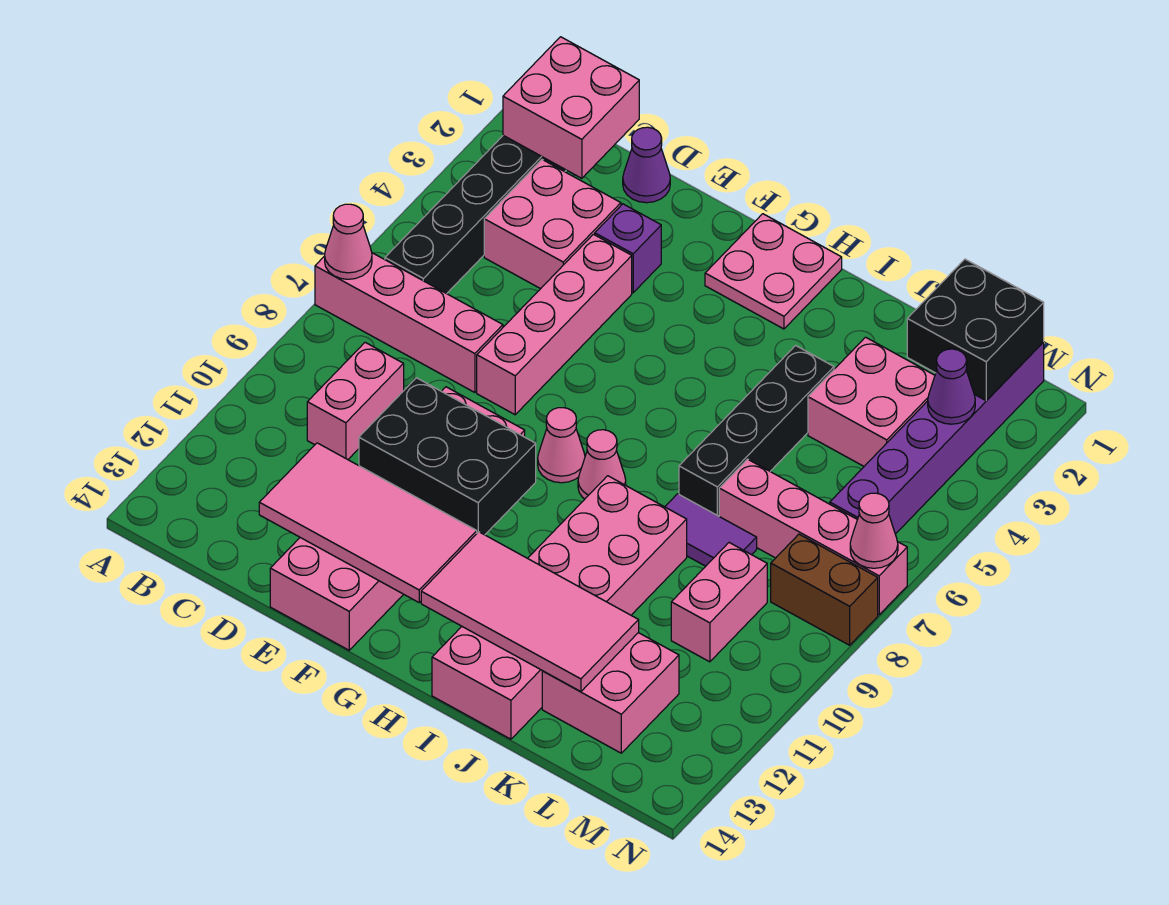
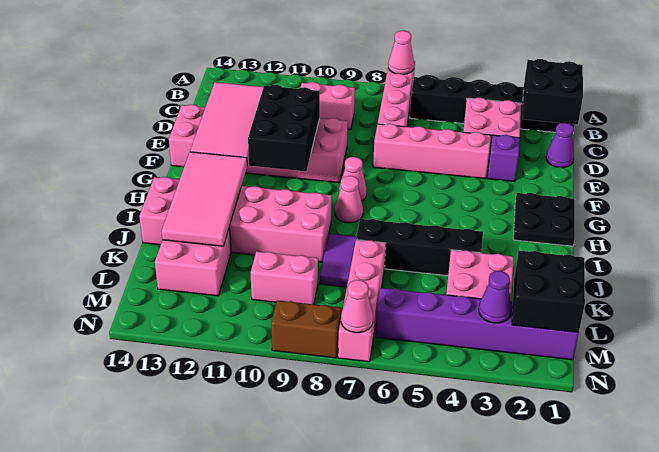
pink brick B1:C2 level 2 -> black brick B1:C2 level 2
pink plate G1:H2 level 1 -> black plate G1:H2 level 1
brown brick M8:N8 level 1 -> brown brick N8:N9 level 1

